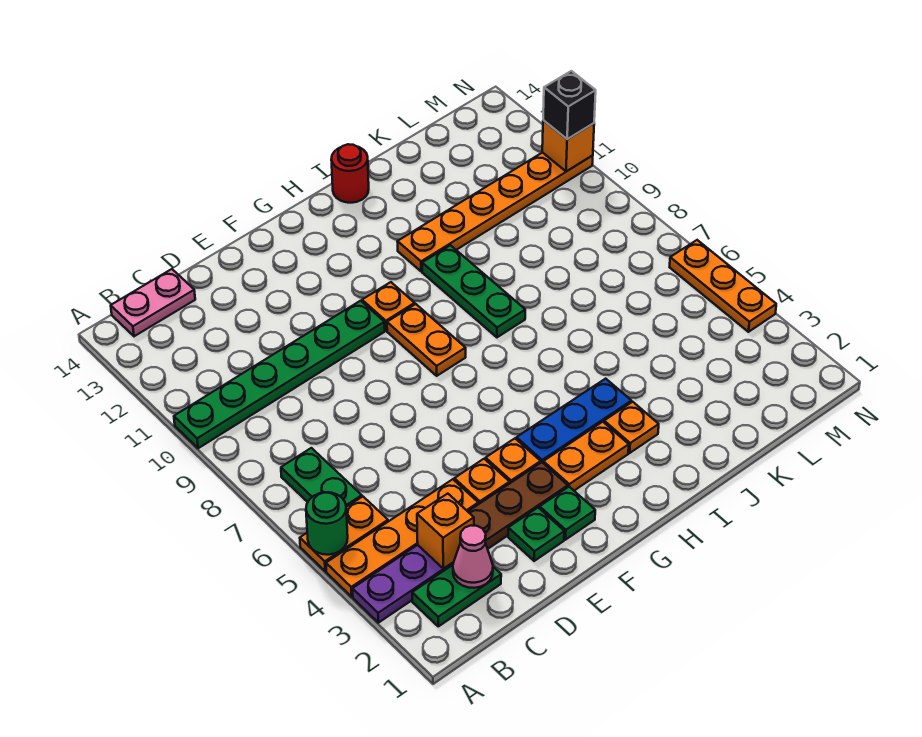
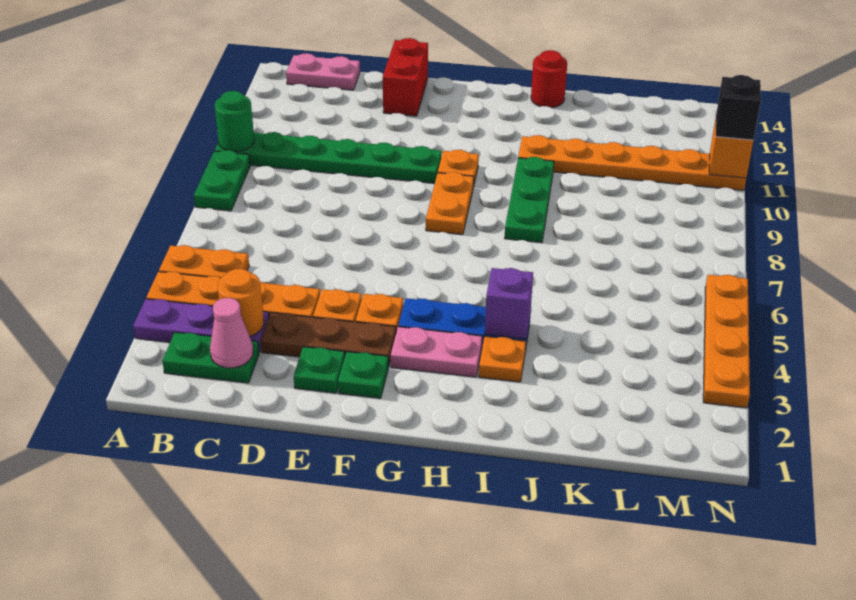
green round brick A5 level 2 -> green round brick A10 level 2
green plate B6:B7 level 1 -> green plate A8:A9 level 1
orange brick C3 level 2 -> orange round brick C3 level 2
none -> red brick E13:E14 level 1
orange plate G3:H3 level 1 -> pink plate G3:H3 level 1
none -> purple brick I4 level 2
orange plate N4:N6 level 1 -> orange plate N3:N6 level 1

